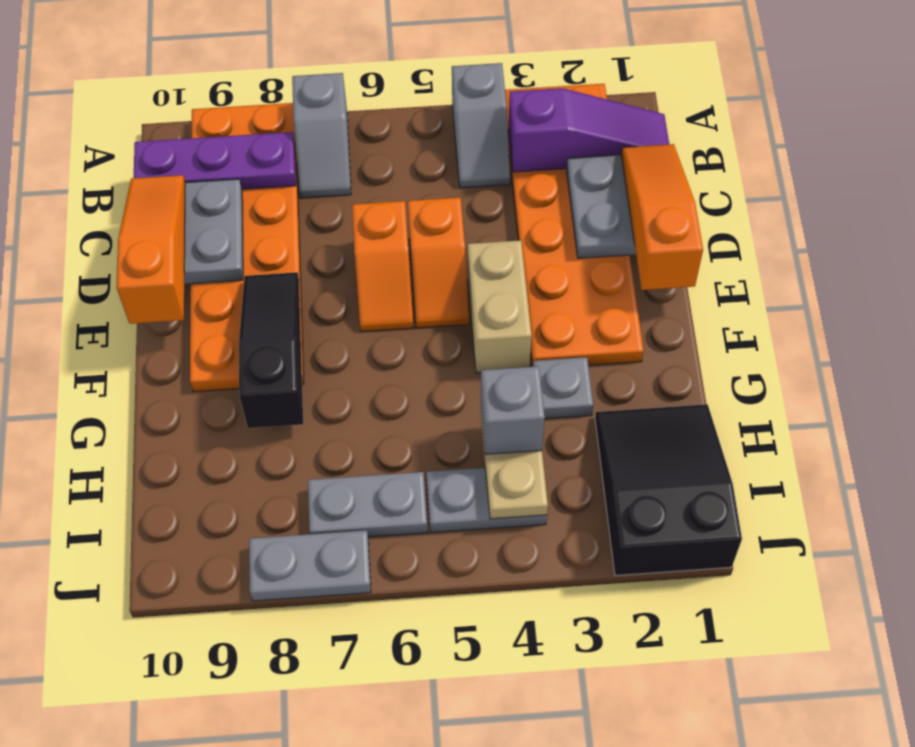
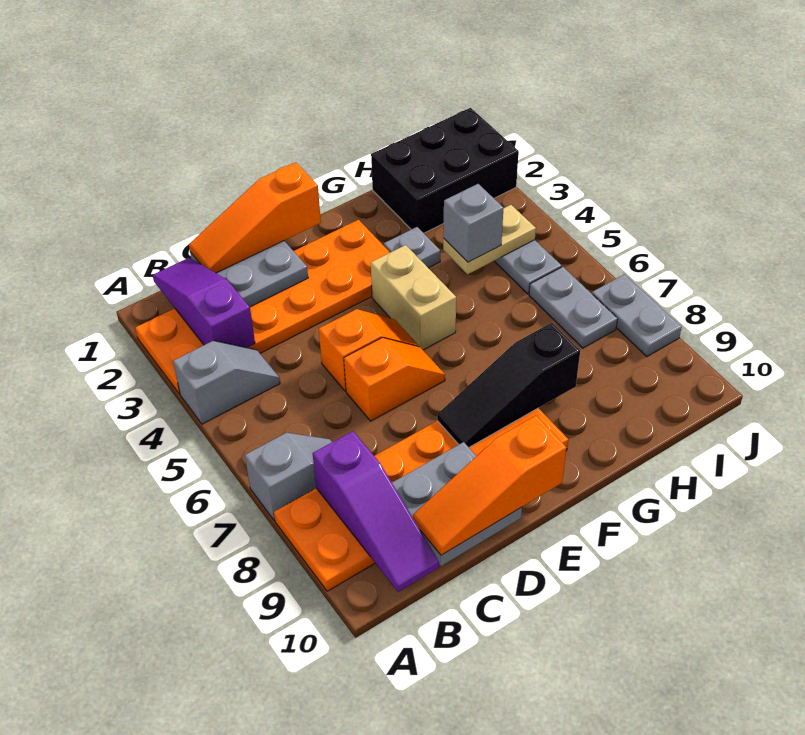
purple plate B8:B10 level 2 -> purple slope B8:B10 level 2 top 8
tan brick E4:F4 level 1 -> tan brick F4:F5 level 1
black slope H1:J2 level 1 top J -> black brick H1:J2 level 1

